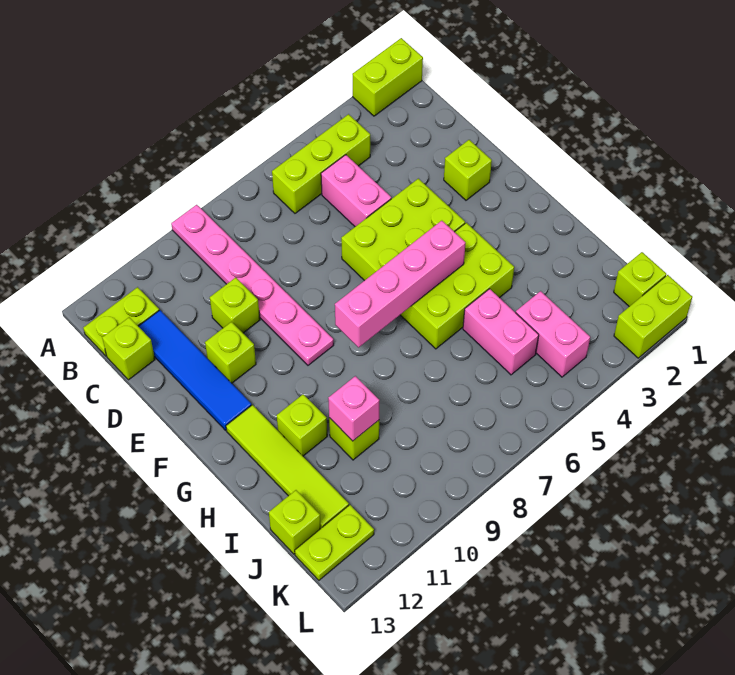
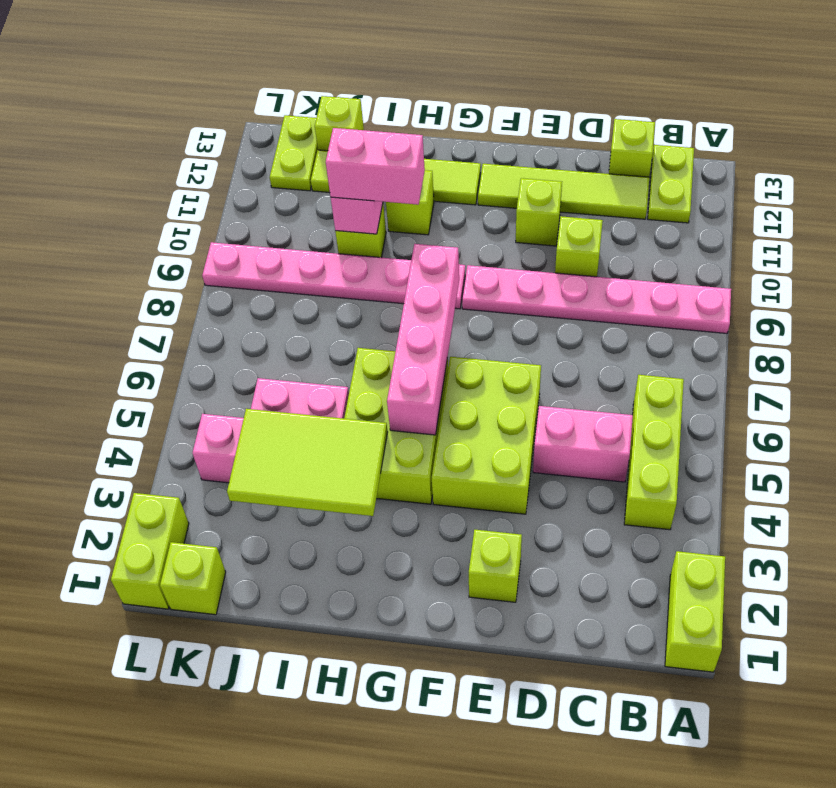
blue tile C12:F12 level 1 -> lime tile C12:F12 level 1
none -> pink plate G9:L9 level 1
none -> lime tile H3:J4 level 2
none -> pink brick H10:I10 level 3

